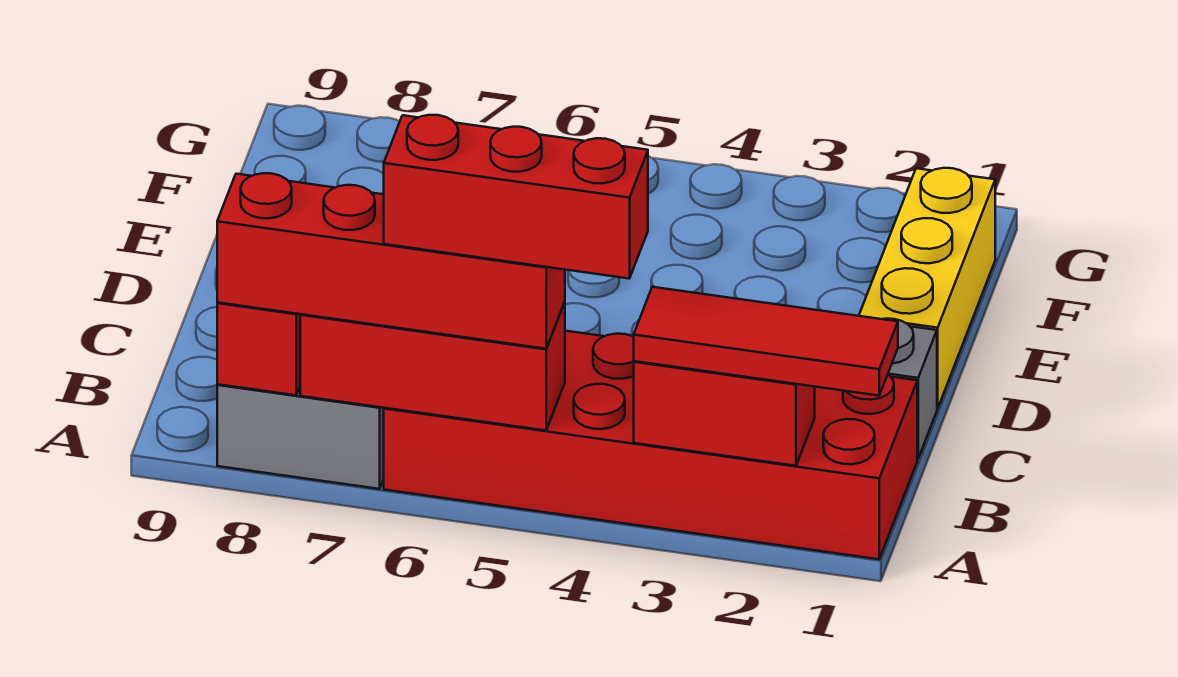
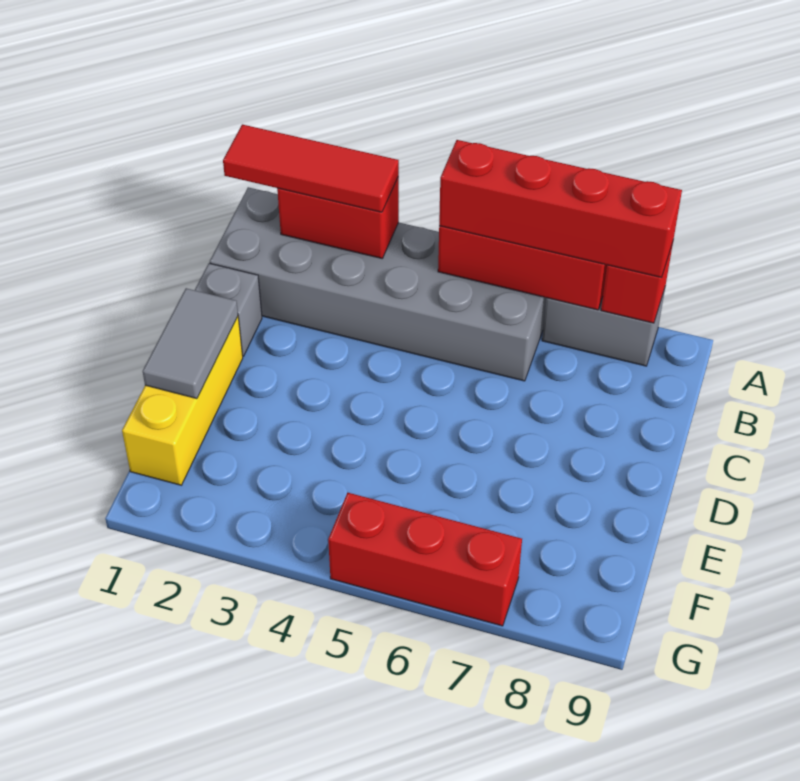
red brick A1:B6 level 1 -> grey brick A1:B6 level 1
red brick A4:A6 level 4 -> red brick G5:G7 level 1
none -> grey tile D1:E1 level 2

